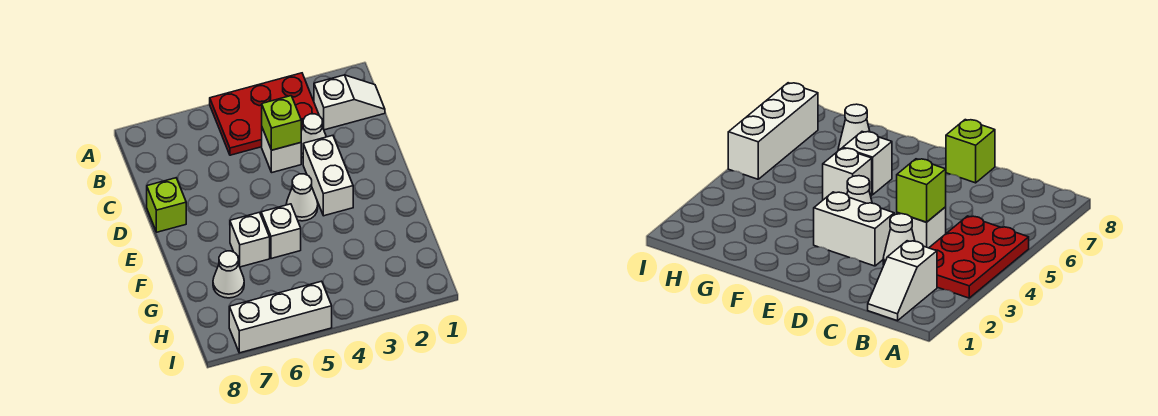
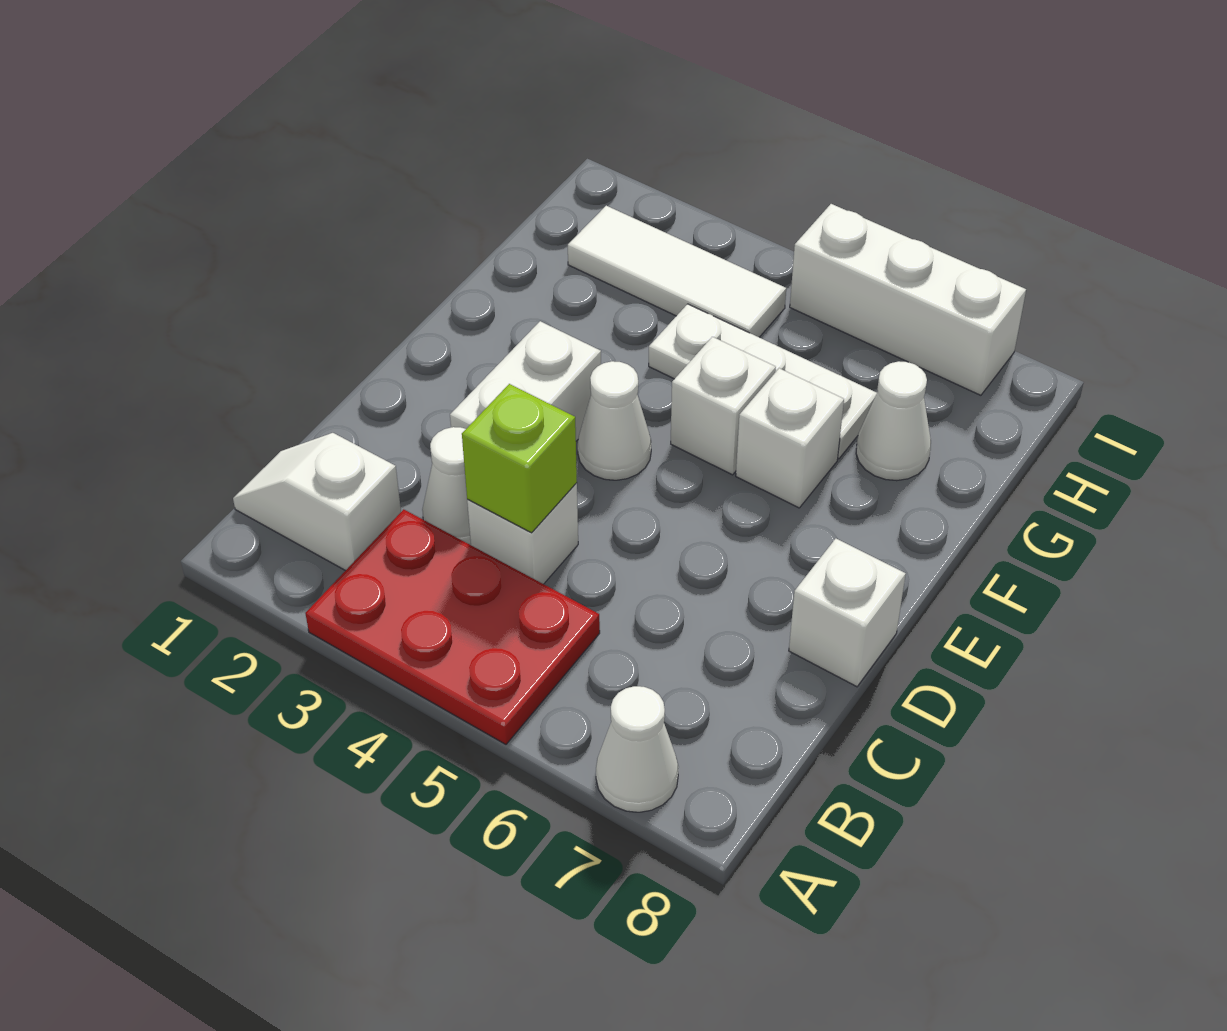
none -> white cone A7 level 1
lime brick D8 level 1 -> white brick D8 level 1
none -> white plate G4:G6 level 1
none -> white tile H2:H4 level 1

